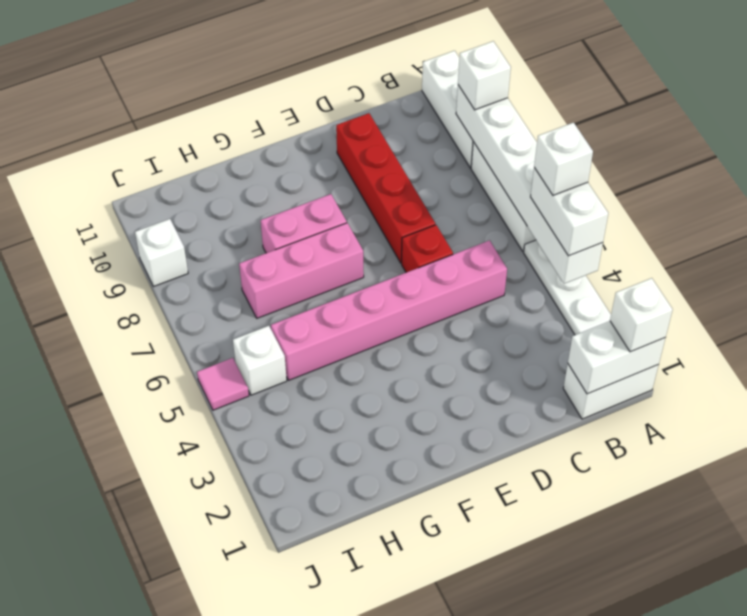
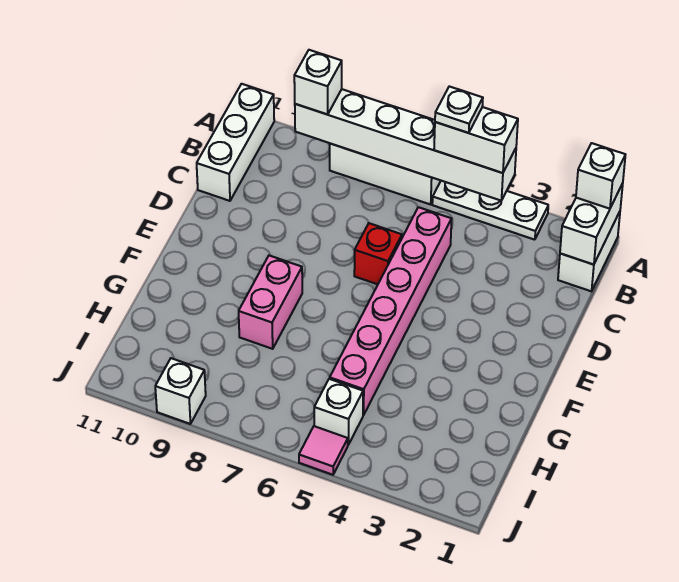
white brick A5 level 4 -> white plate A5 level 4
white brick A9:A11 level 1 -> white brick A11:C11 level 1
red brick D7:D10 level 1 -> none
pink brick F7:H7 level 1 -> none

